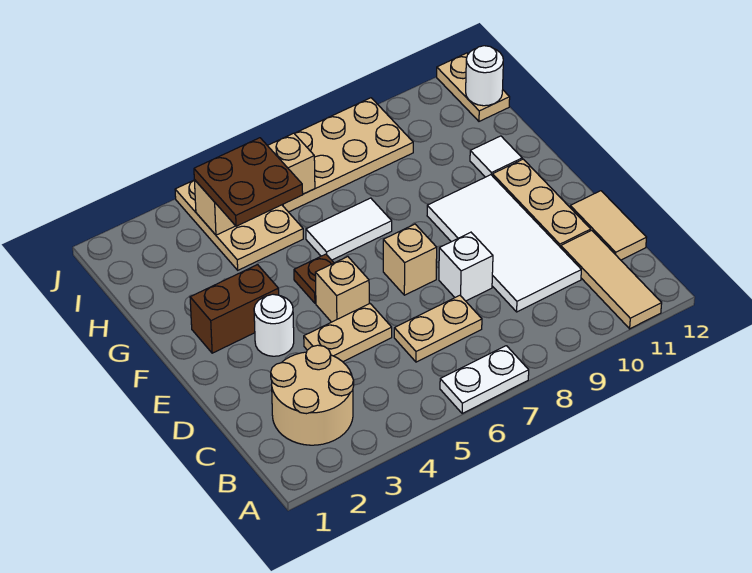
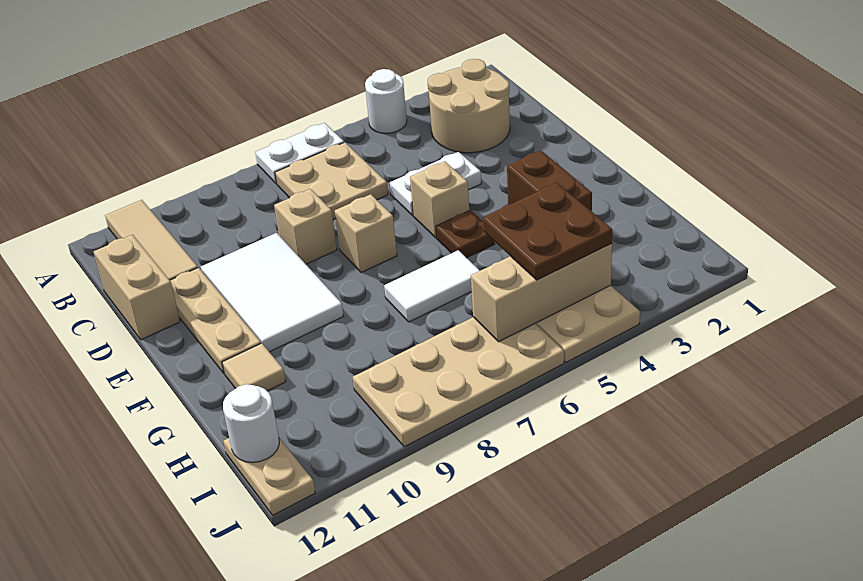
tan plate C6:C7 level 1 -> tan plate B6:C7 level 1
white tile C9:F10 level 1 -> white tile D9:F10 level 1
tan tile C12:D12 level 1 -> tan brick C12:D12 level 1
tan plate D4:D5 level 1 -> white plate D4:D5 level 1
white brick D8 level 1 -> tan brick D8 level 1
white round brick E3 level 1 -> white round brick A4 level 1
brown brick F2:F3 level 1 -> brown brick F3:G3 level 1
white tile G11 level 1 -> tan tile G11 level 1

